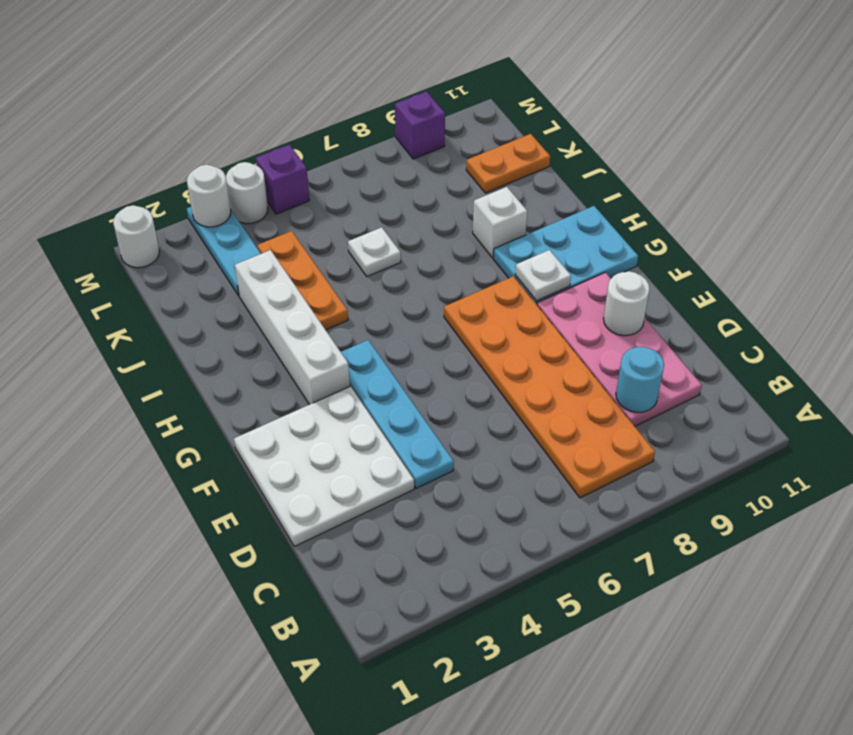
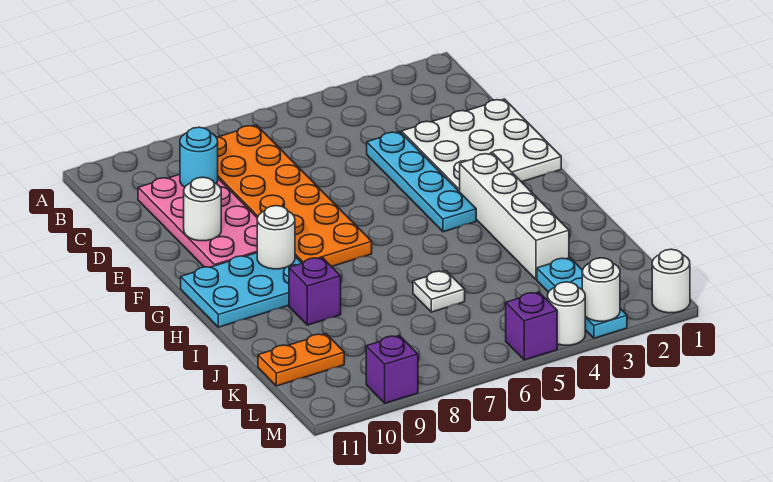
white plate G9 level 2 -> white round brick G9 level 2
orange plate I4:K4 level 1 -> none
white brick I9 level 1 -> purple brick I9 level 1

